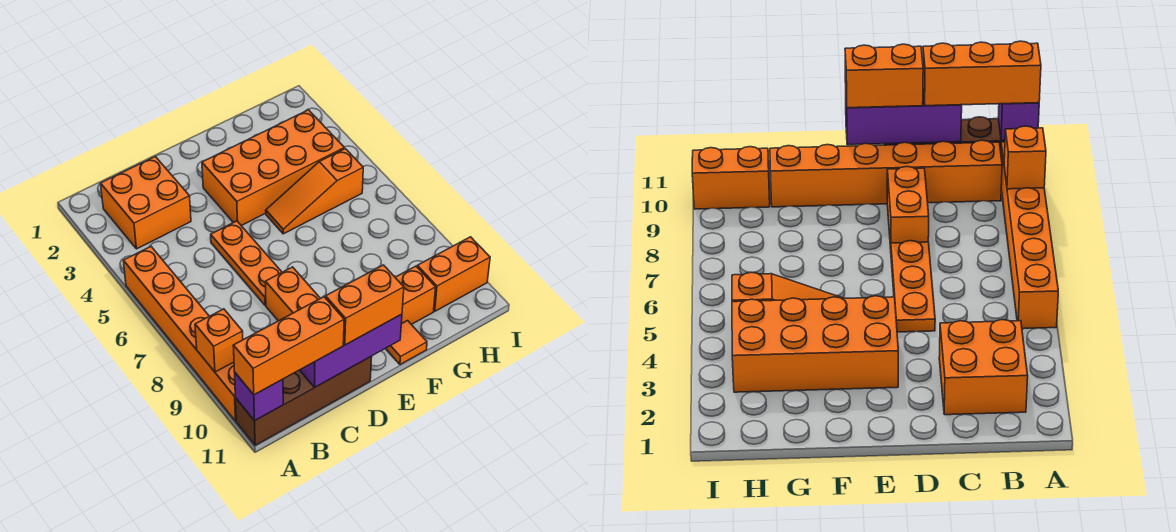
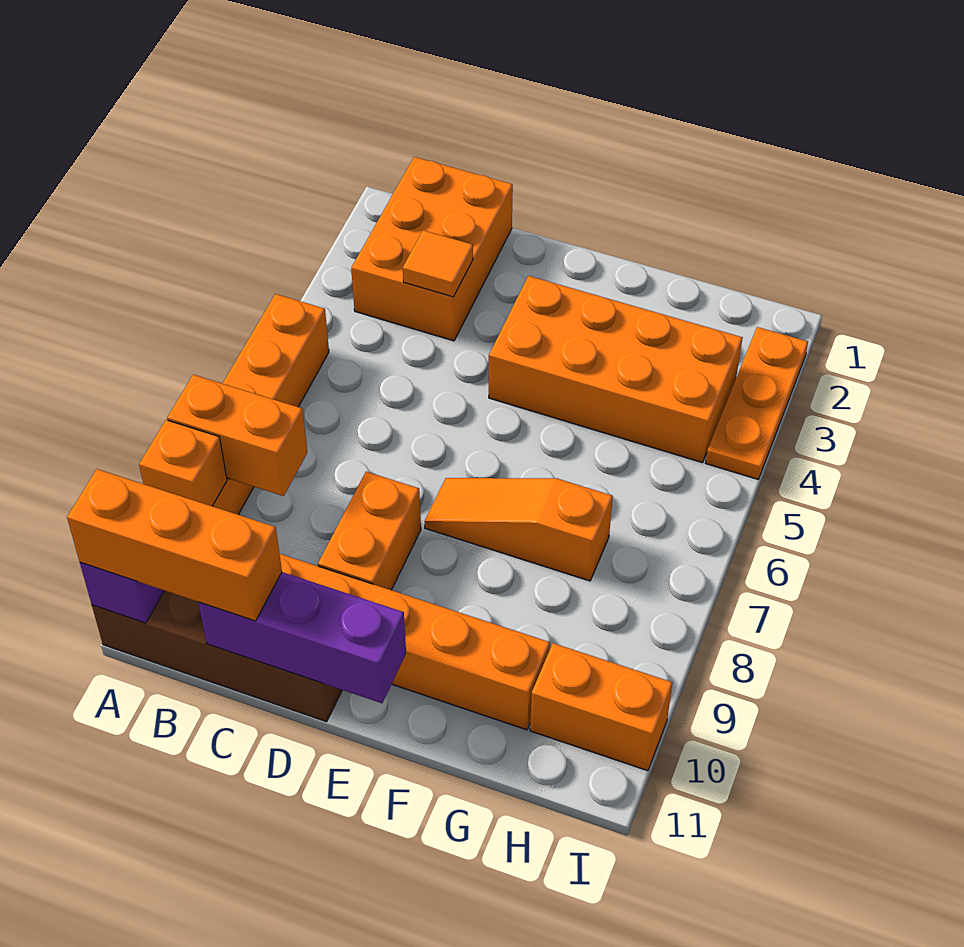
orange brick B2:C3 level 1 -> orange brick B1:C3 level 1
orange plate D5:D7 level 1 -> orange plate I2:I4 level 1
orange brick D11:E11 level 3 -> orange brick A8:B8 level 2
orange slope F5:H5 level 1 top H -> orange slope E7:G7 level 1 top G
orange tile F11 level 1 -> orange tile C3 level 2

